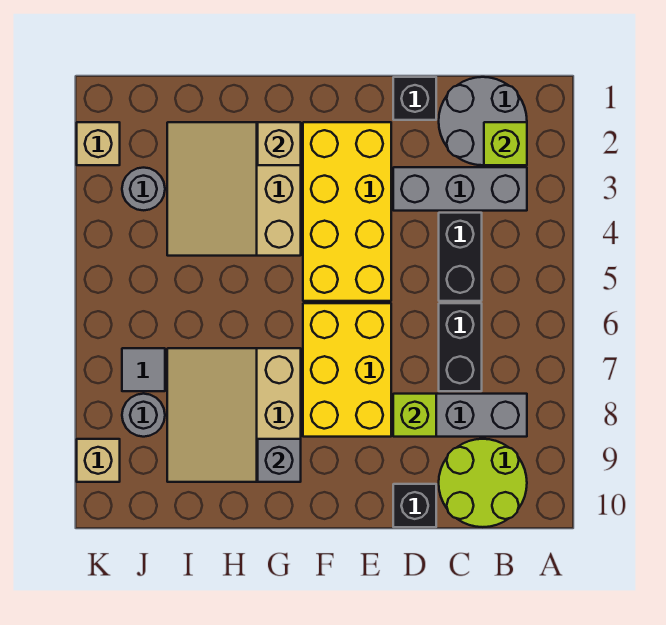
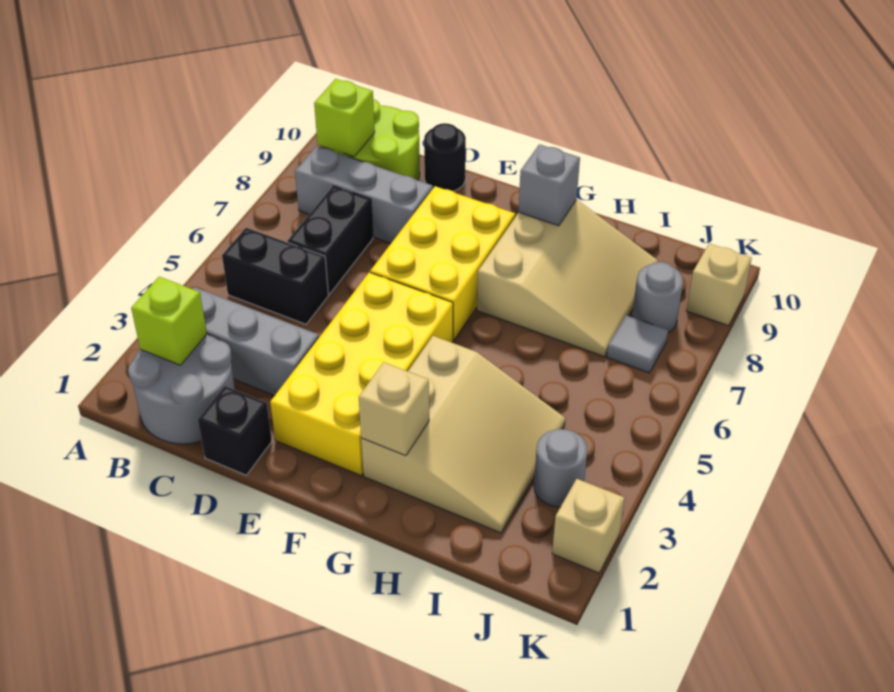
black brick C4:C5 level 1 -> black brick B5:C5 level 1
lime brick D8 level 2 -> lime brick B9 level 2
black brick D10 level 1 -> black round brick D10 level 1

